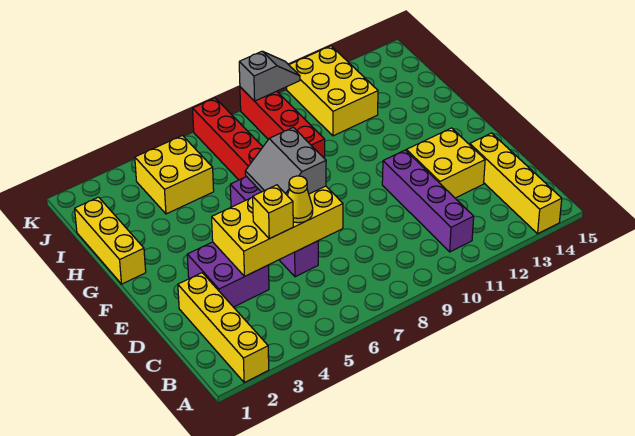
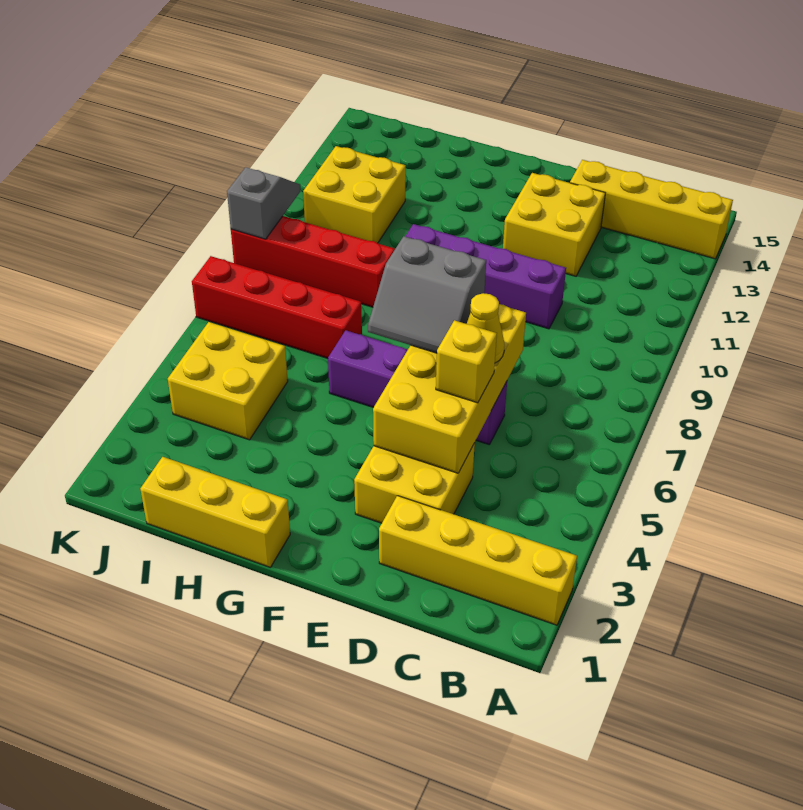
purple brick B11:E11 level 1 -> purple brick D10:G10 level 1
purple brick D3:E4 level 1 -> yellow brick D3:E4 level 1
yellow brick I11:K12 level 1 -> yellow brick I11:J12 level 1

